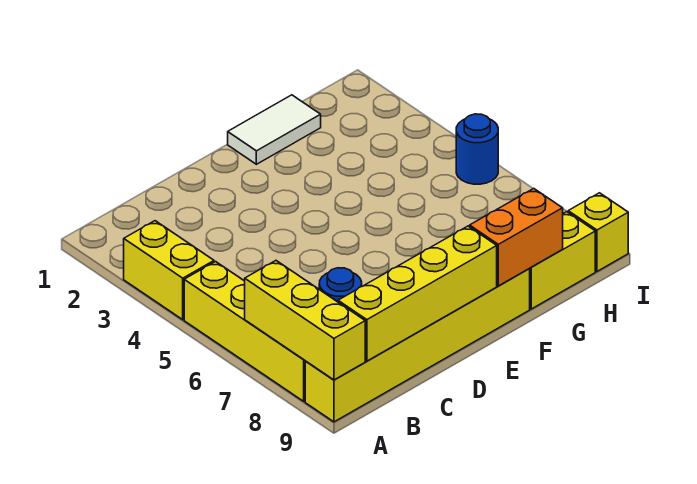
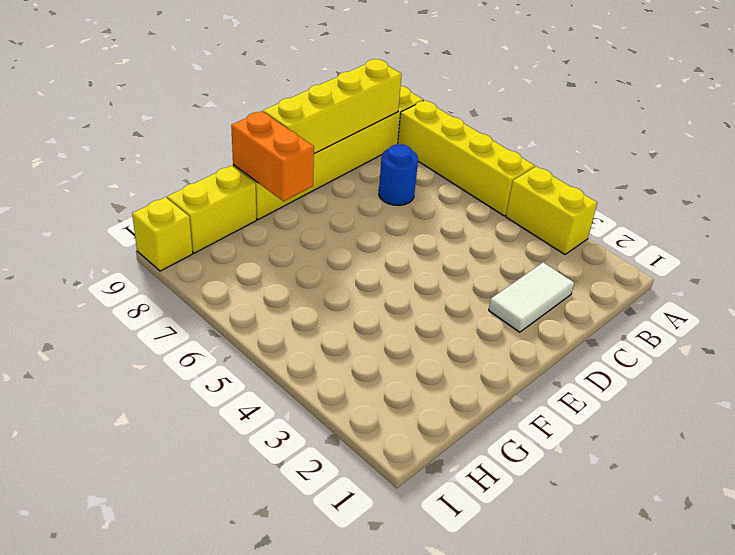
yellow brick A7:A9 level 2 -> none
white tile F1:G1 level 1 -> white tile C2:D2 level 1
orange brick F9:G9 level 2 -> orange brick F8:F9 level 2
blue round brick I5 level 1 -> none

